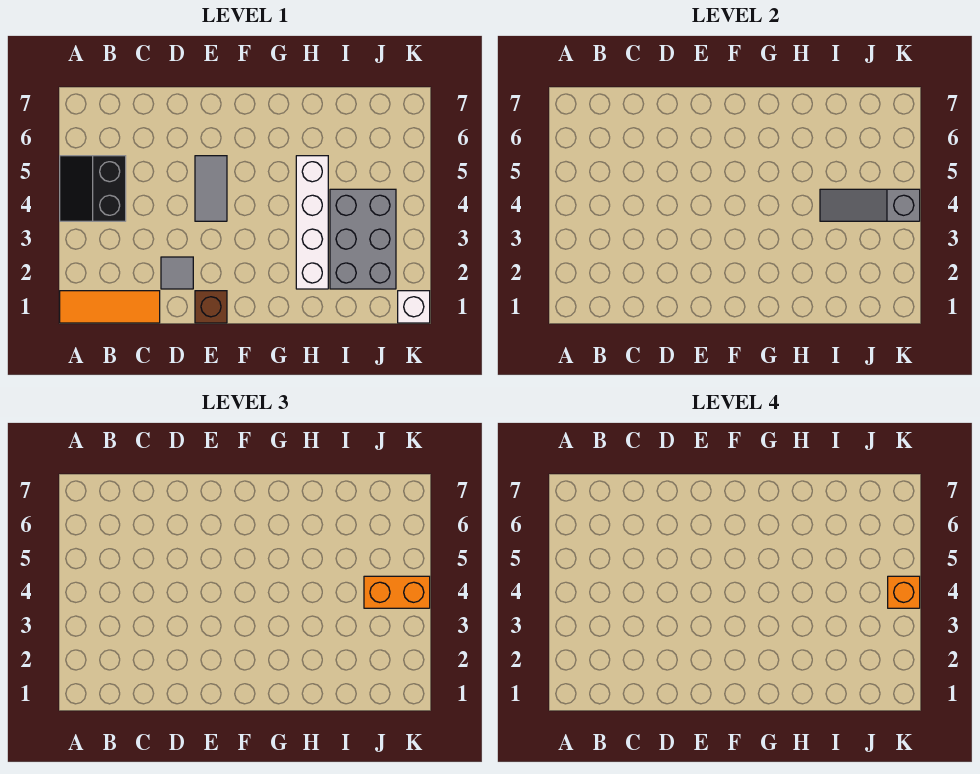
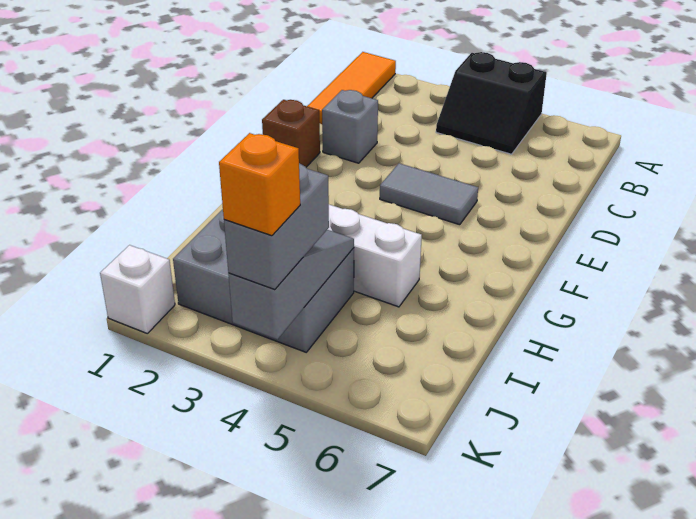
black slope A4:B5 level 1 top B -> black slope A4:B5 level 1 top A
grey tile D2 level 1 -> grey brick D2 level 1
orange brick J4:K4 level 3 -> grey brick J4:K4 level 3

